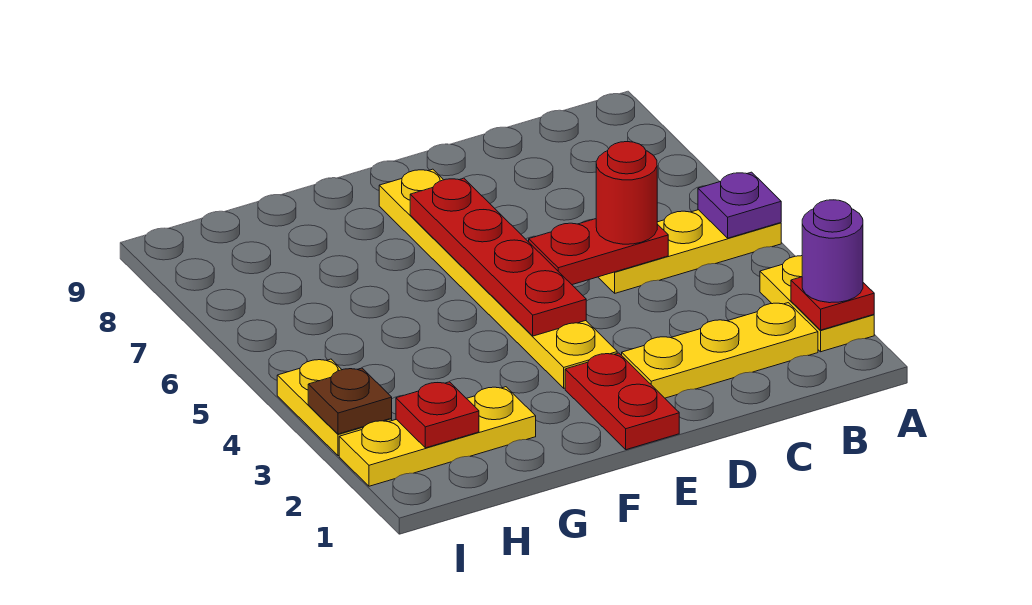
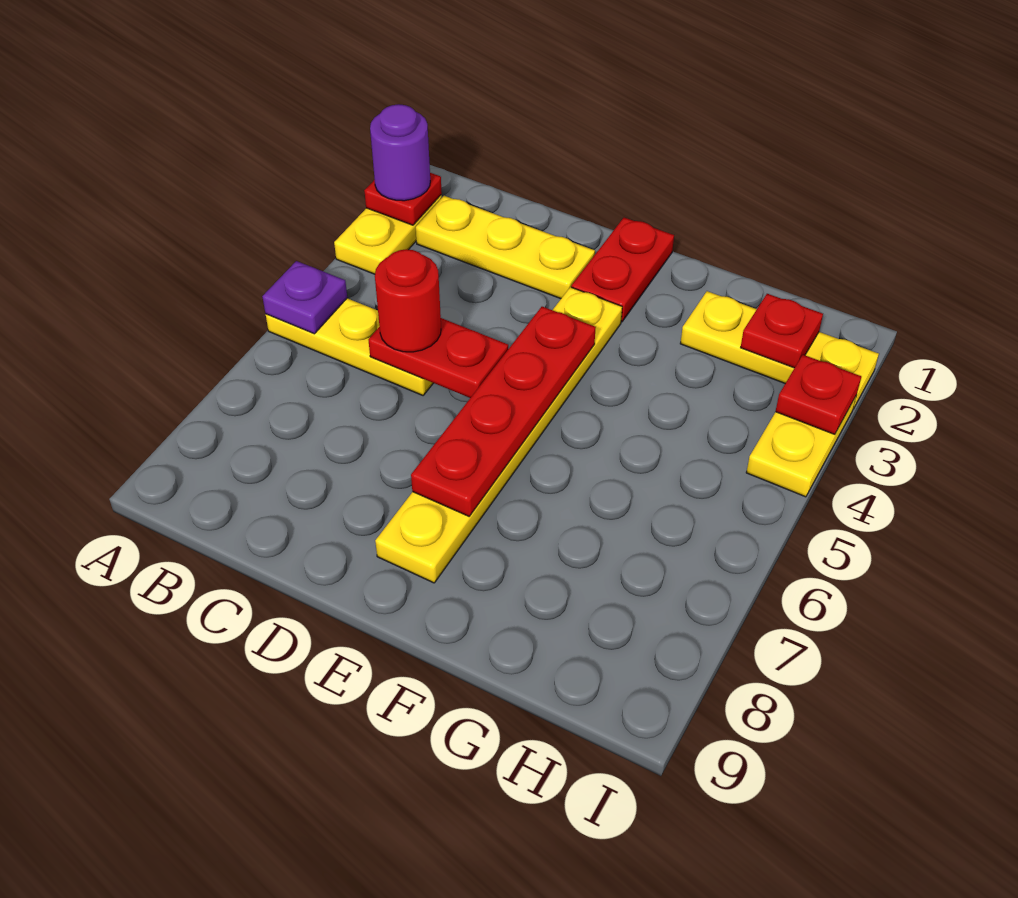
brown plate I3 level 2 -> red plate I3 level 2

